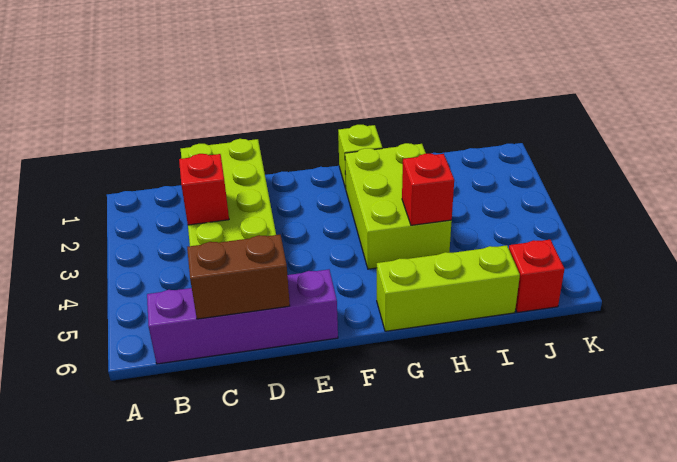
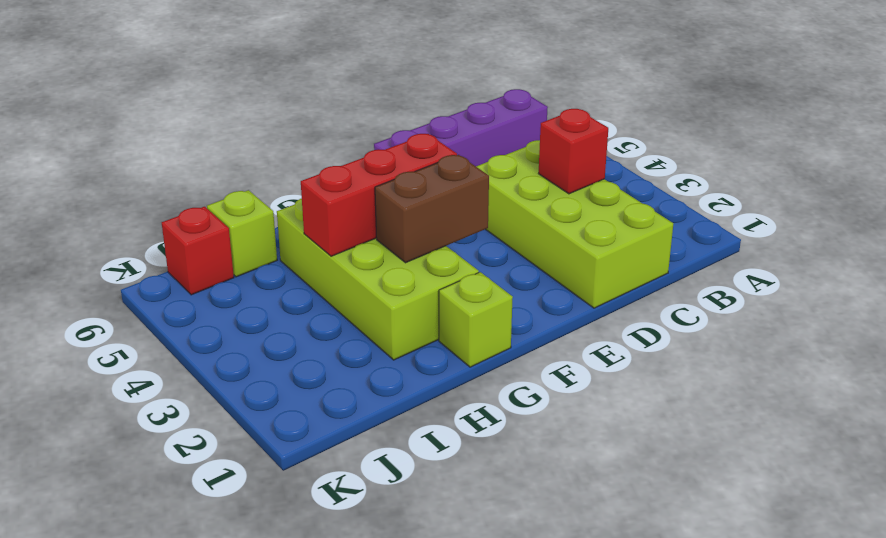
brown brick C6:D6 level 2 -> brown brick F3:G3 level 2
lime brick G2:H4 level 1 -> lime brick G2:H5 level 1
lime brick G6:I6 level 1 -> lime brick I6 level 1
red brick H4 level 2 -> red brick F4:H4 level 2

